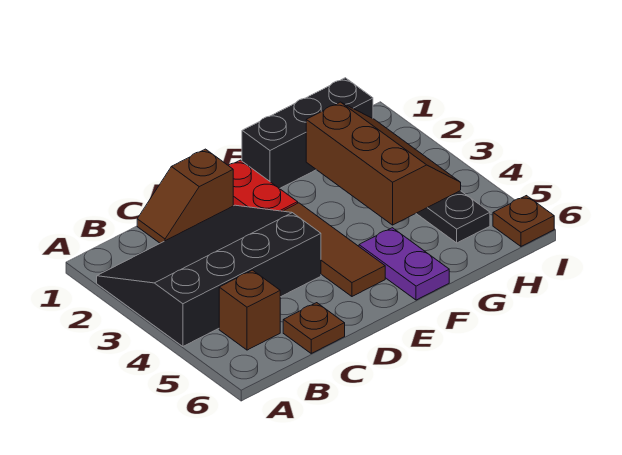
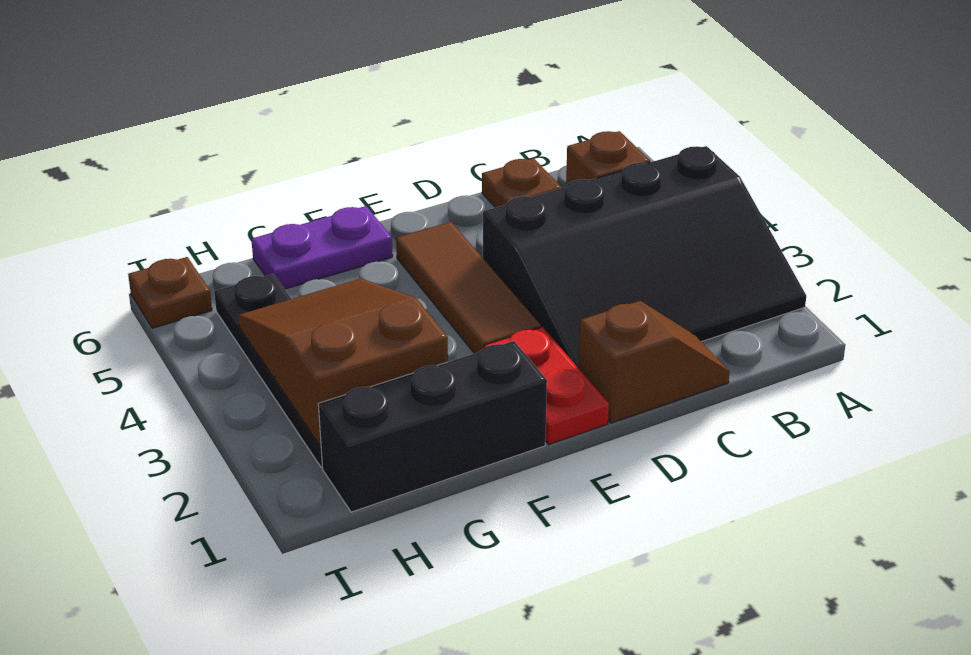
purple plate F5:F6 level 1 -> purple plate F6:G6 level 1
brown slope G2:H4 level 2 top G -> brown slope G2:H4 level 2 top 2

